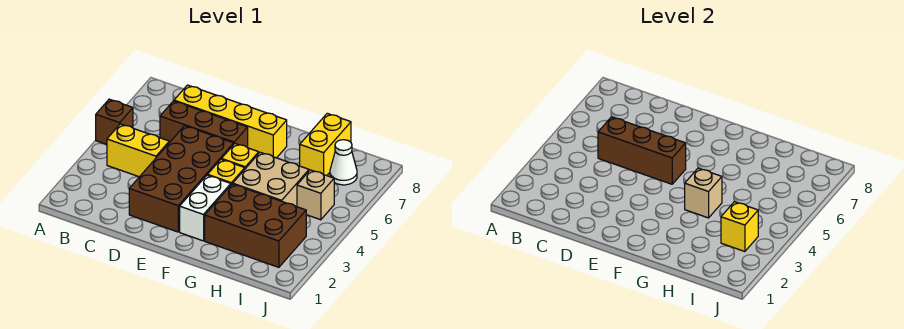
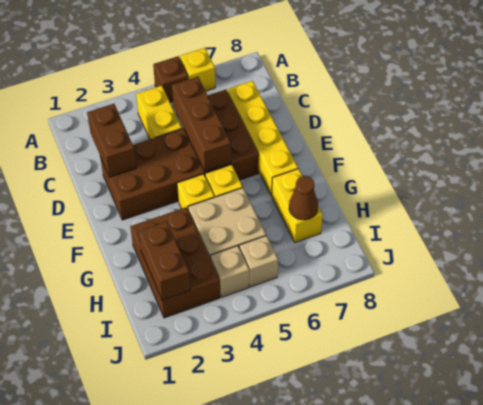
none -> brown brick C2:D2 level 2
white brick F2:F3 level 1 -> none
tan brick G4 level 2 -> tan brick I4 level 1
none -> brown brick H2:I2 level 2
yellow brick H7:H8 level 1 -> yellow brick G7:H7 level 1
none -> brown cone H7 level 2
yellow brick I3 level 2 -> yellow brick A6 level 1
white cone I7 level 1 -> none

